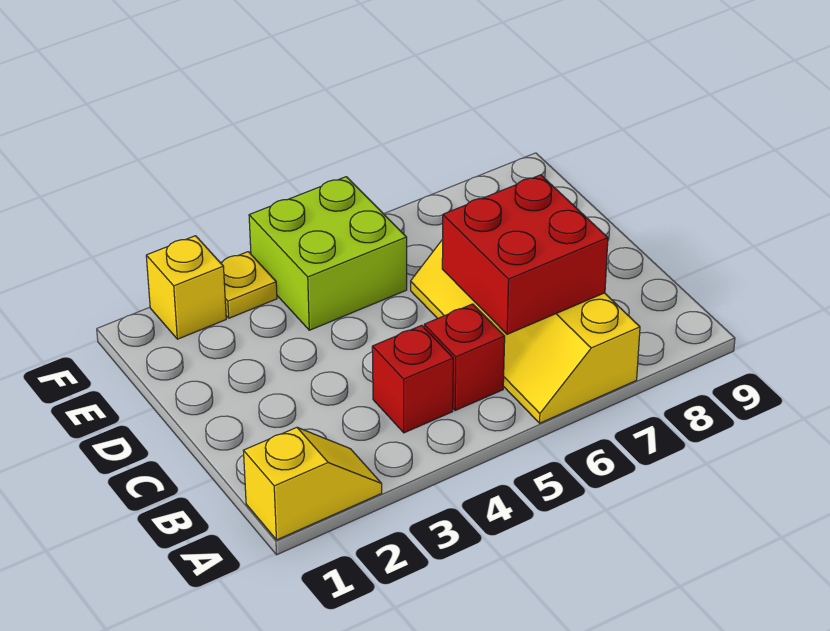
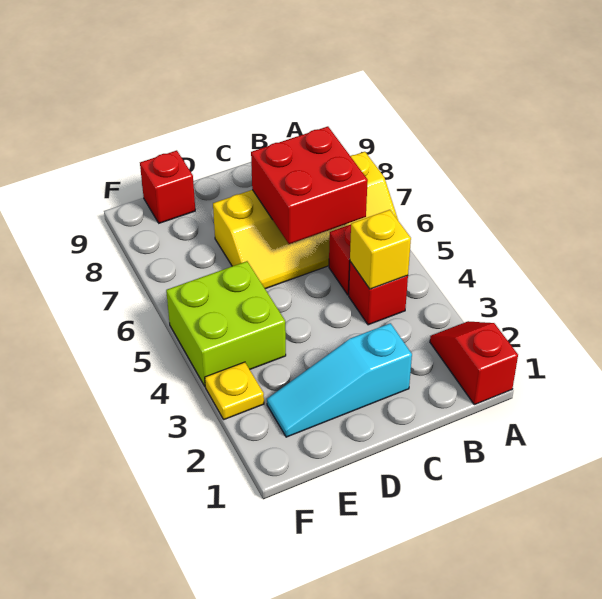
yellow slope A1:A2 level 1 top 1 -> red slope A1:A2 level 1 top 1
none -> cyan slope C2:E2 level 1 top C
none -> red brick E9 level 1
yellow brick F2 level 1 -> yellow brick B4 level 2

